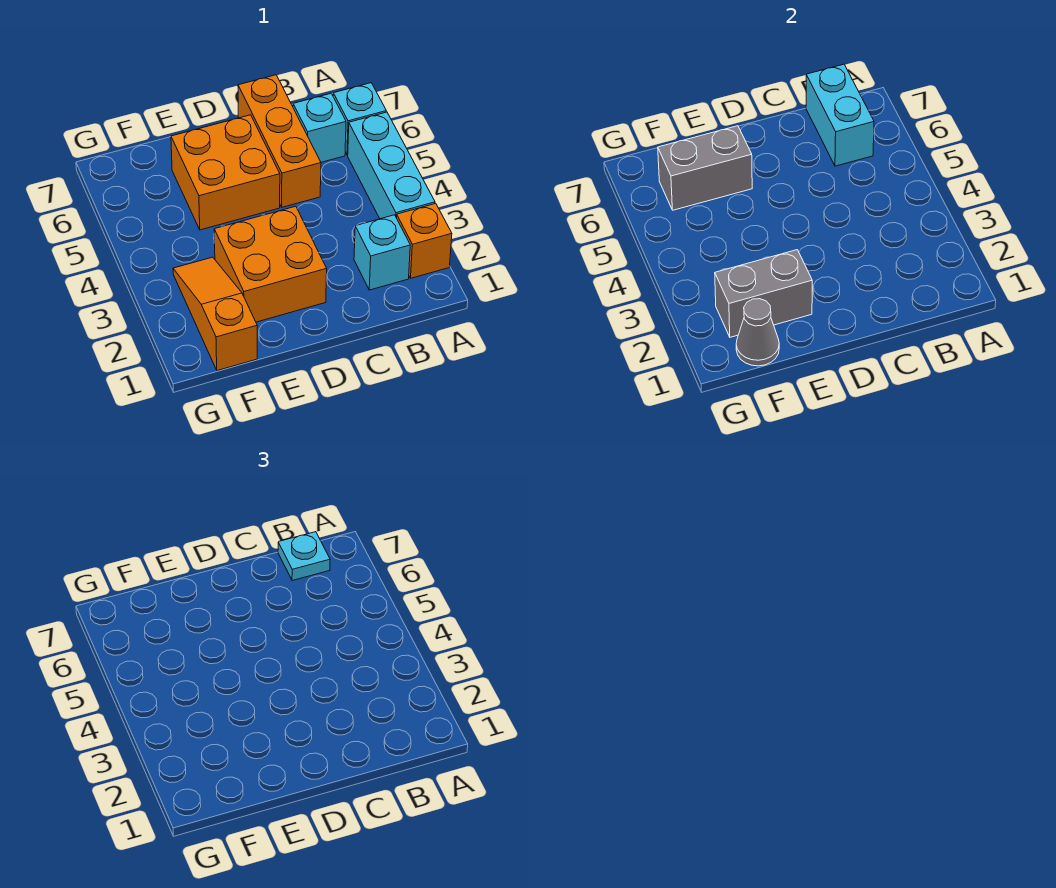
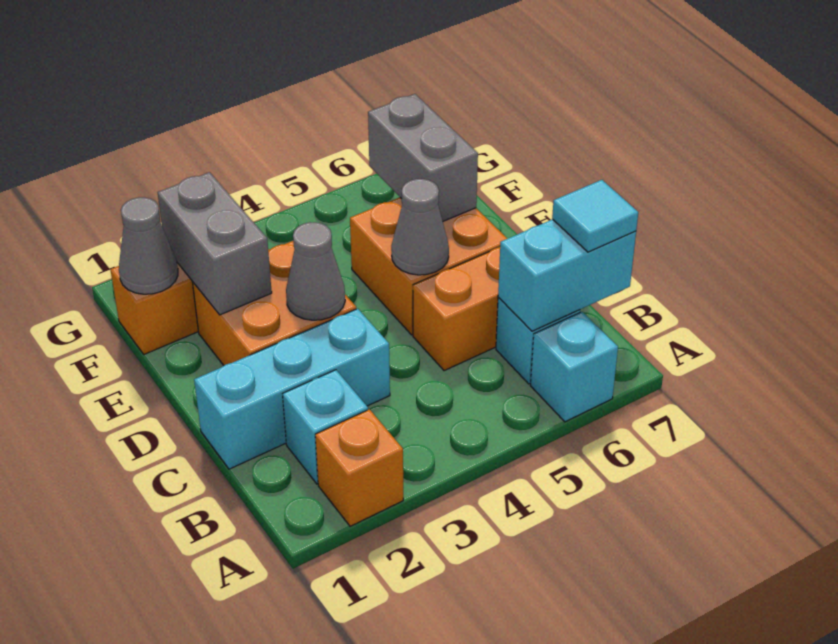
cyan brick A3:A5 level 1 -> cyan brick C1:C3 level 1
cyan plate B7 level 3 -> cyan tile B7 level 3
none -> grey cone D3 level 2
none -> grey cone D5 level 2

